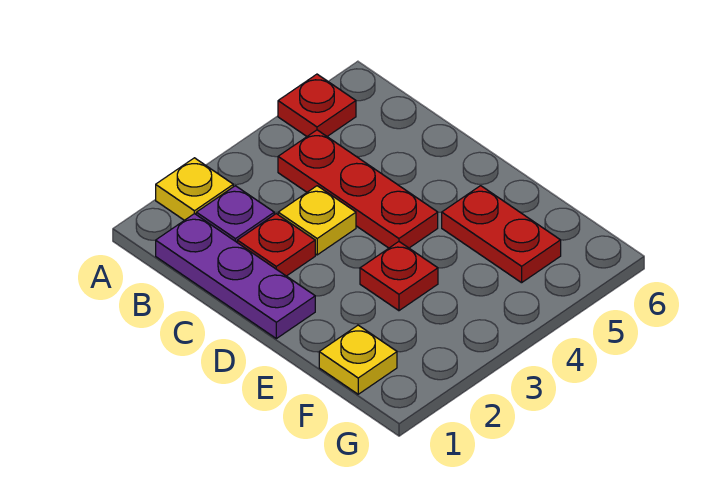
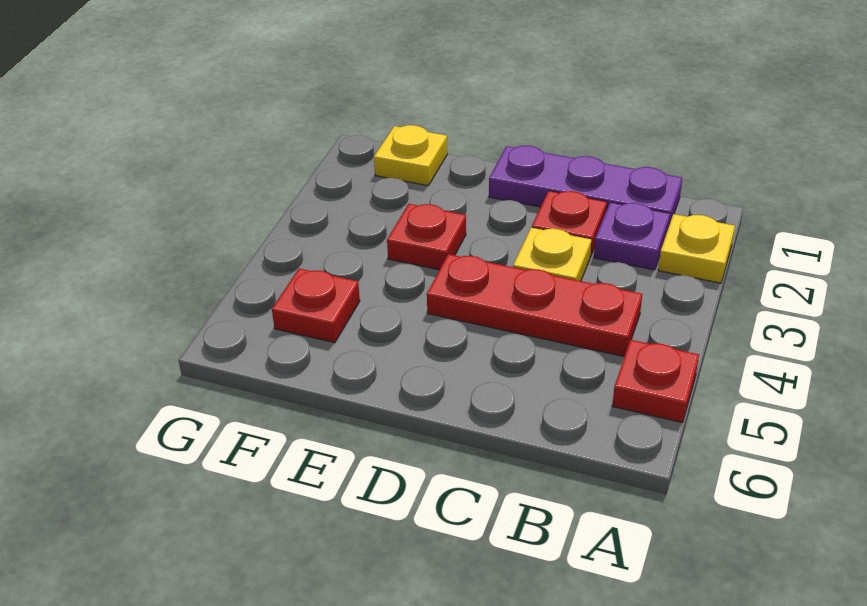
red plate E5:F5 level 1 -> red plate F5 level 1

